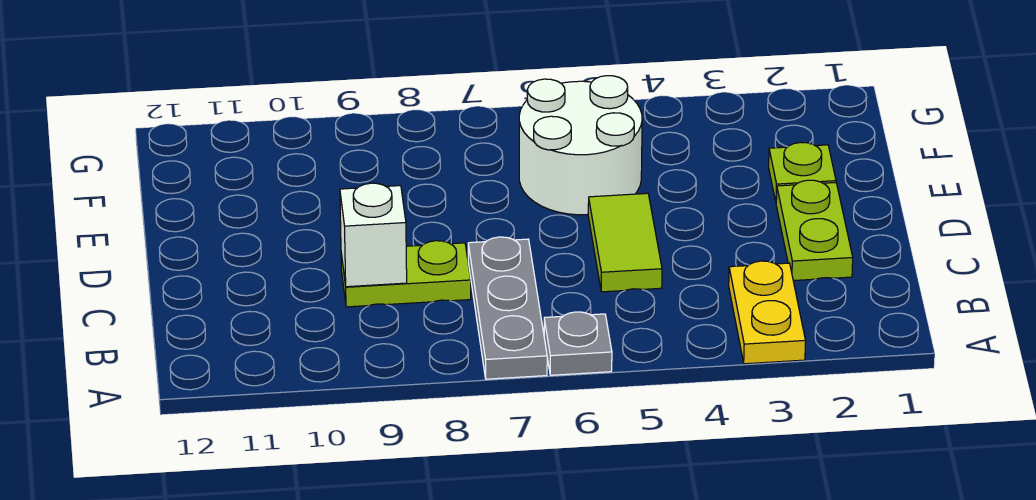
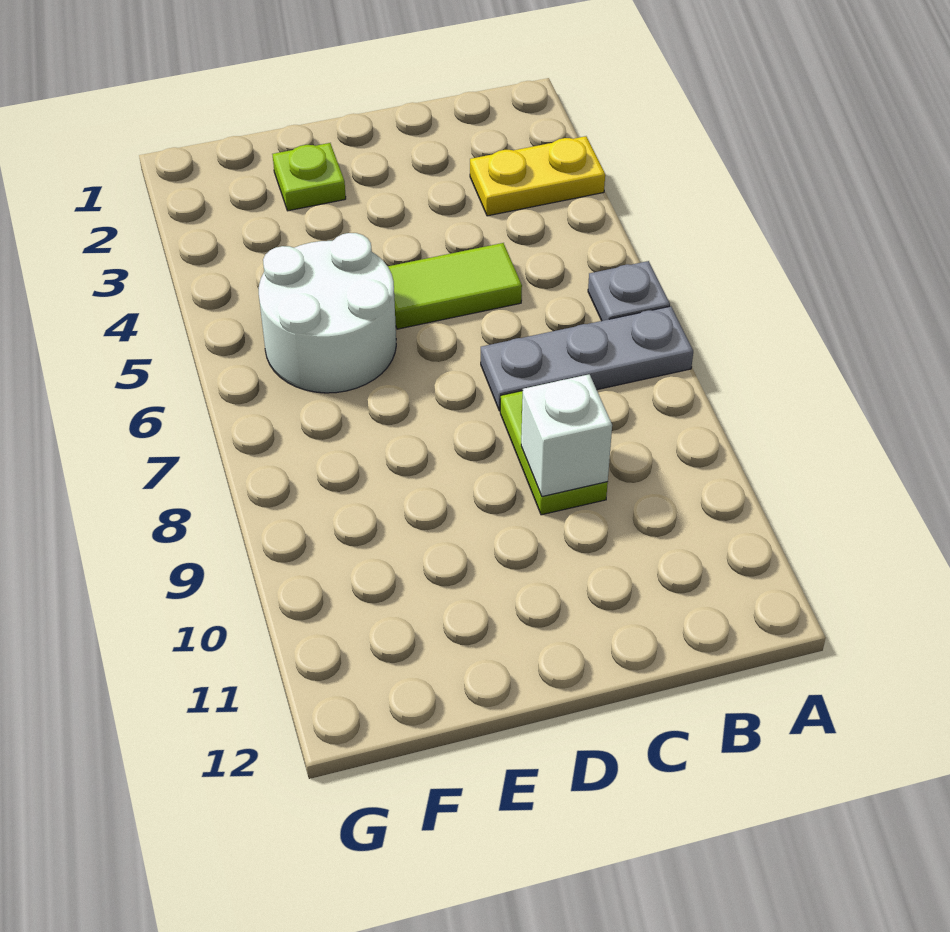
lime plate C2:D2 level 1 -> none

